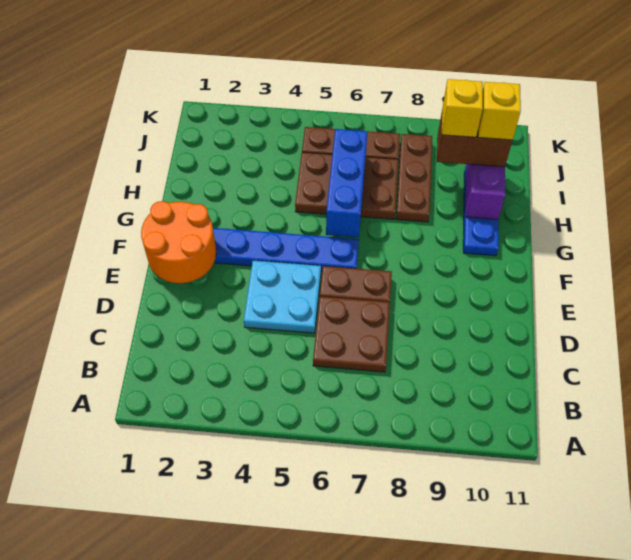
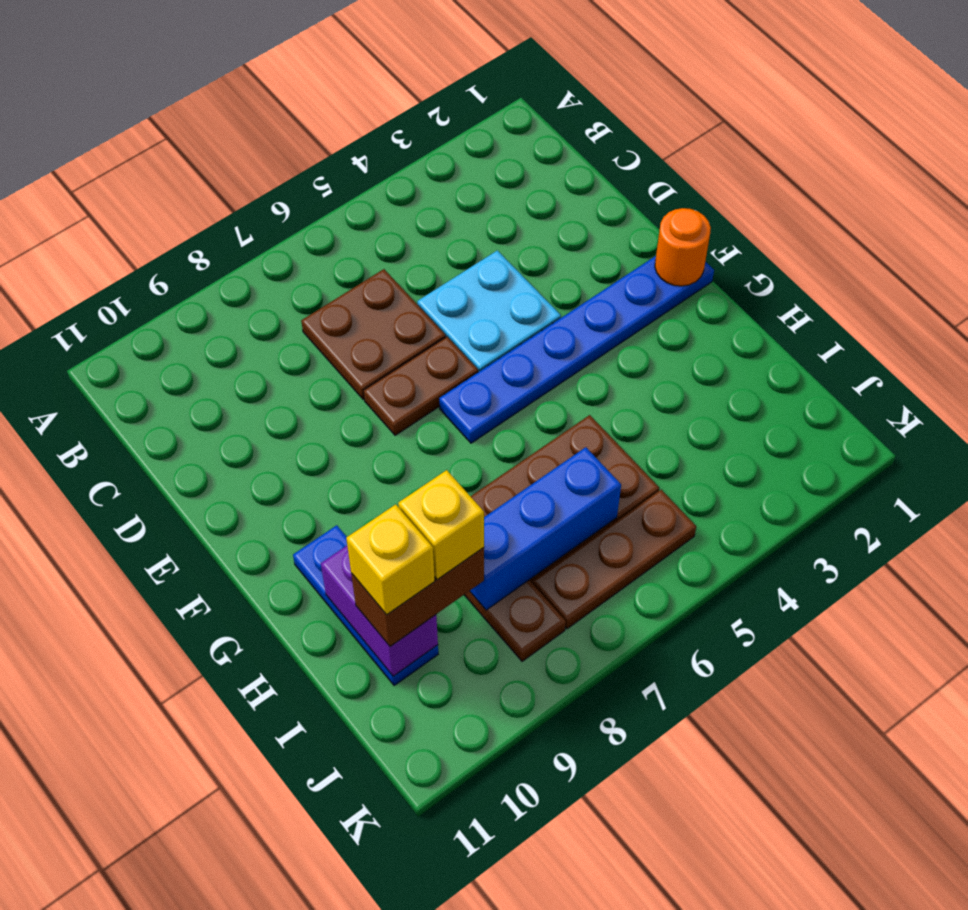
orange round brick E1:F2 level 2 -> orange round brick F1 level 2
blue brick G6:I6 level 2 -> blue brick I6:I8 level 2

